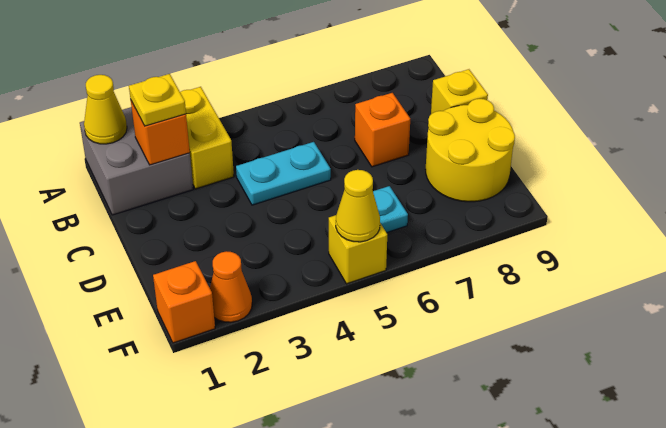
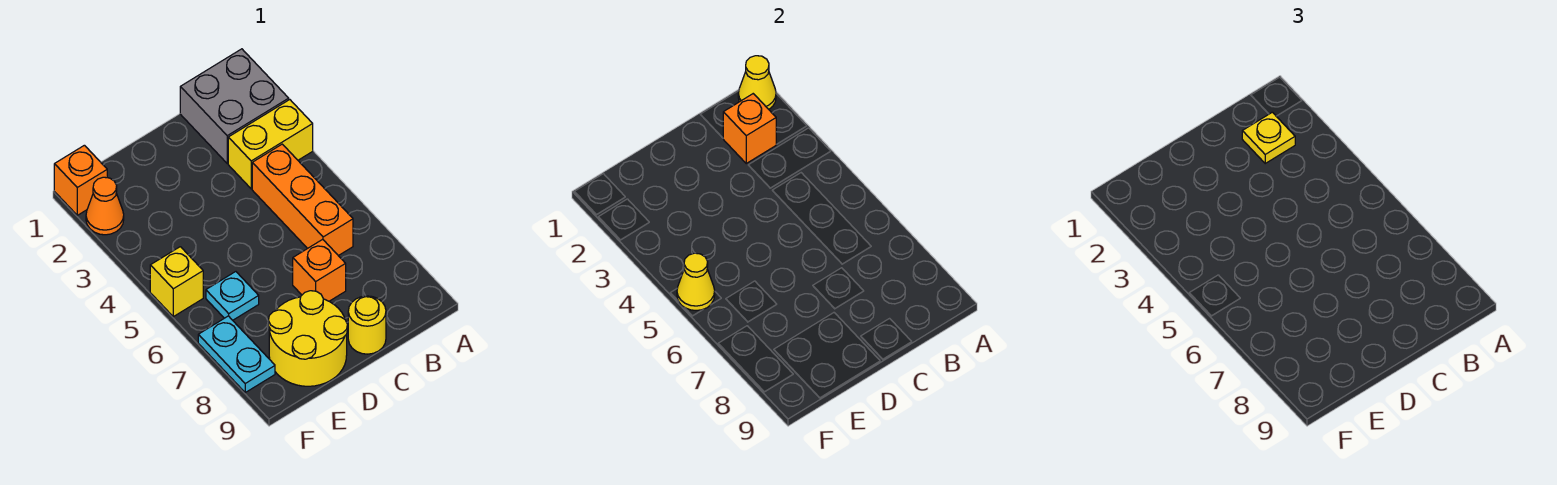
none -> orange brick B4:B6 level 1
cyan plate C4:C5 level 1 -> cyan plate F7:F8 level 1
yellow brick C9 level 1 -> yellow round brick C9 level 1

